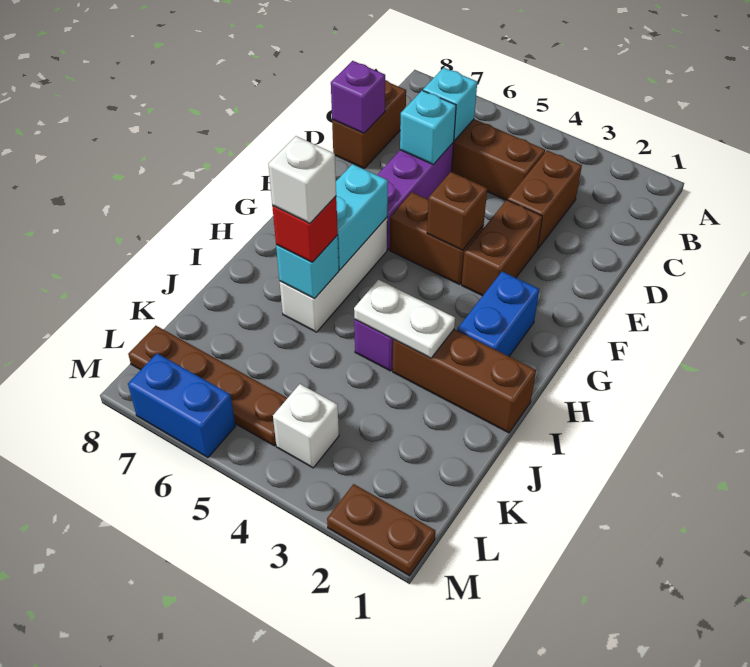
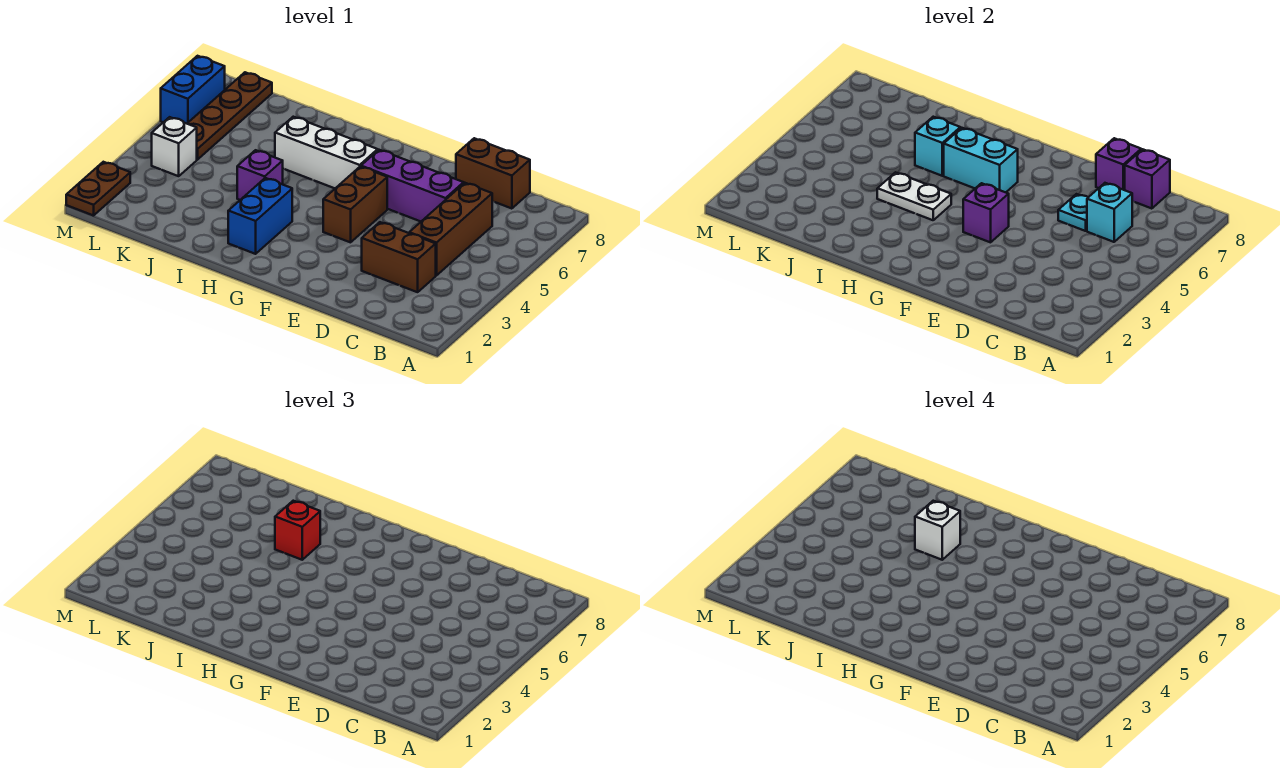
none -> purple brick C8 level 2
cyan brick D6 level 2 -> cyan plate D6 level 2
brown brick E3:F3 level 1 -> none
brown brick F4 level 2 -> purple brick F4 level 2
blue brick G2:H2 level 1 -> blue brick H2:H3 level 1
brown brick I1:I3 level 1 -> none
white plate I3:I4 level 2 -> white plate H4:I4 level 2

